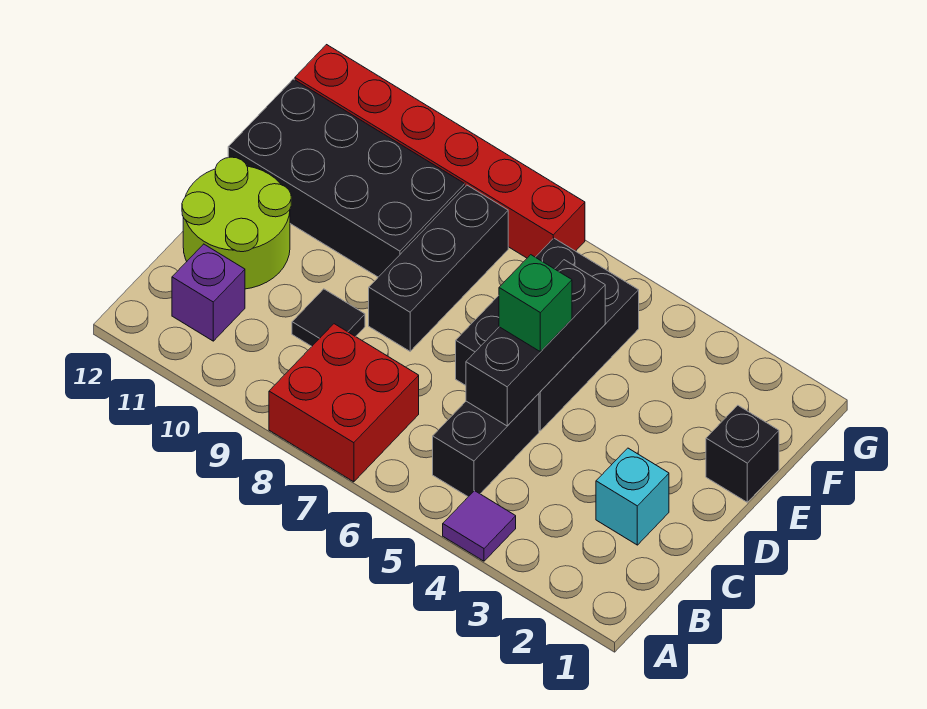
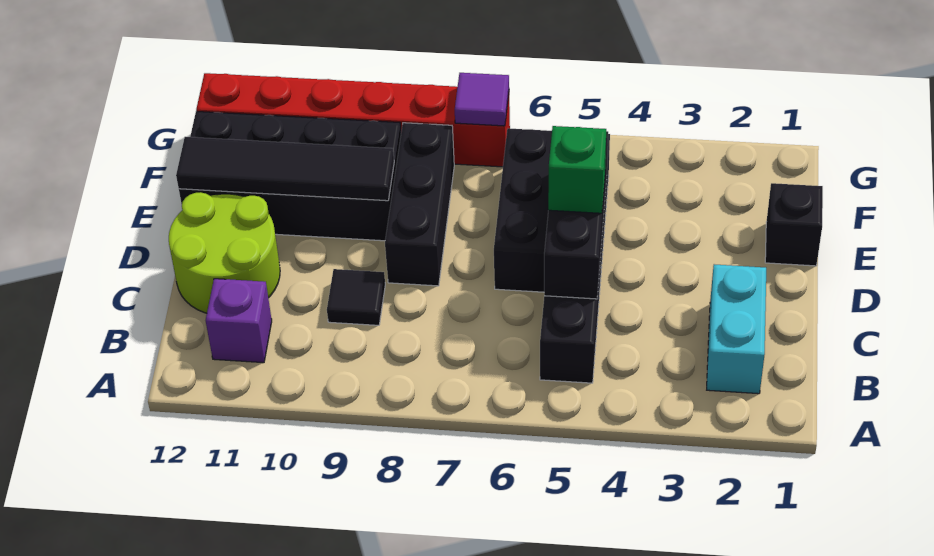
purple tile A4 level 1 -> purple tile G7 level 2
red brick A7:B8 level 1 -> none
cyan brick C2 level 1 -> cyan brick B2:C2 level 1
none -> black tile E9:E12 level 2

